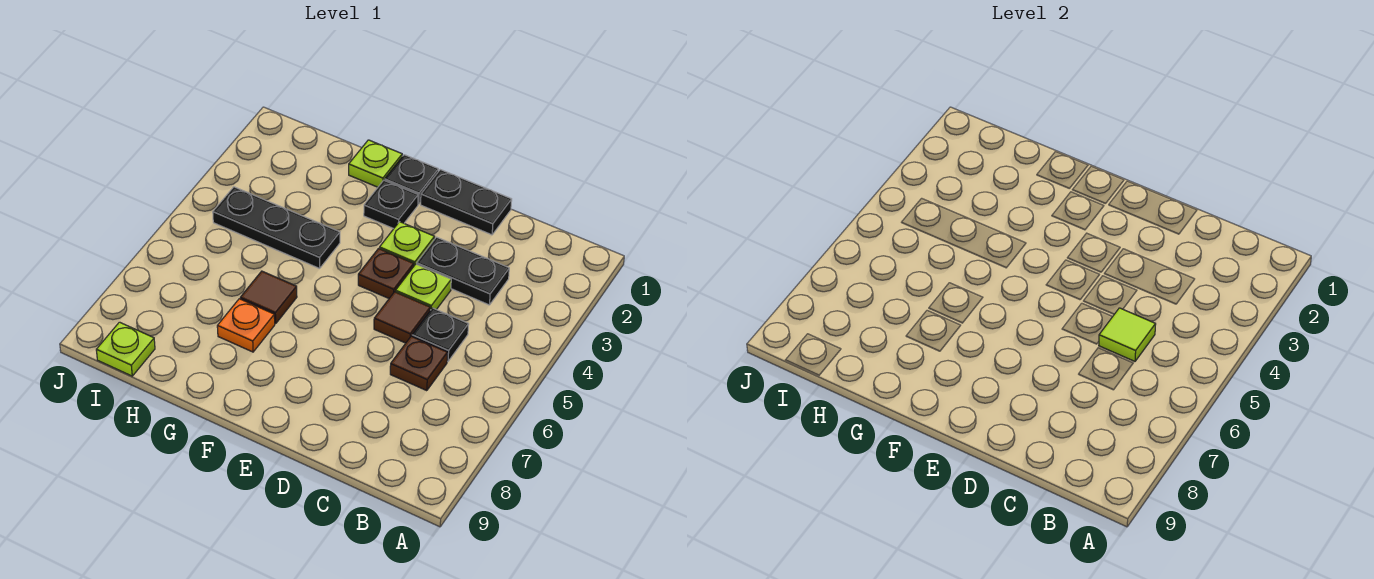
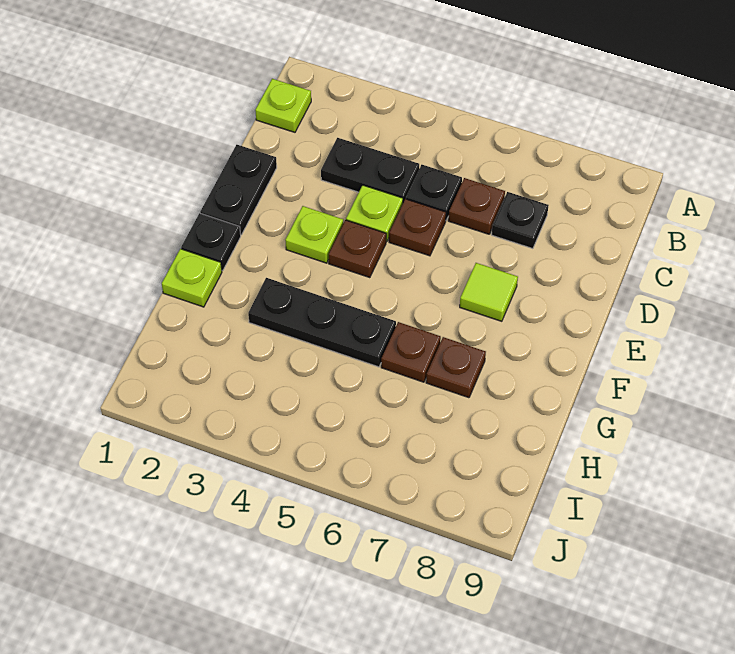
black plate C3:D3 level 1 -> black plate C3:C4 level 1
lime tile C5 level 2 -> lime tile E7 level 1
brown tile D5 level 1 -> brown plate D5 level 1
black plate F2 level 1 -> black plate C7 level 1
black plate G4:I4 level 1 -> black plate G3:G5 level 1
brown tile G6 level 1 -> brown plate G6 level 1
orange plate G7 level 1 -> brown plate G7 level 1
lime plate I9 level 1 -> lime plate B1 level 1

